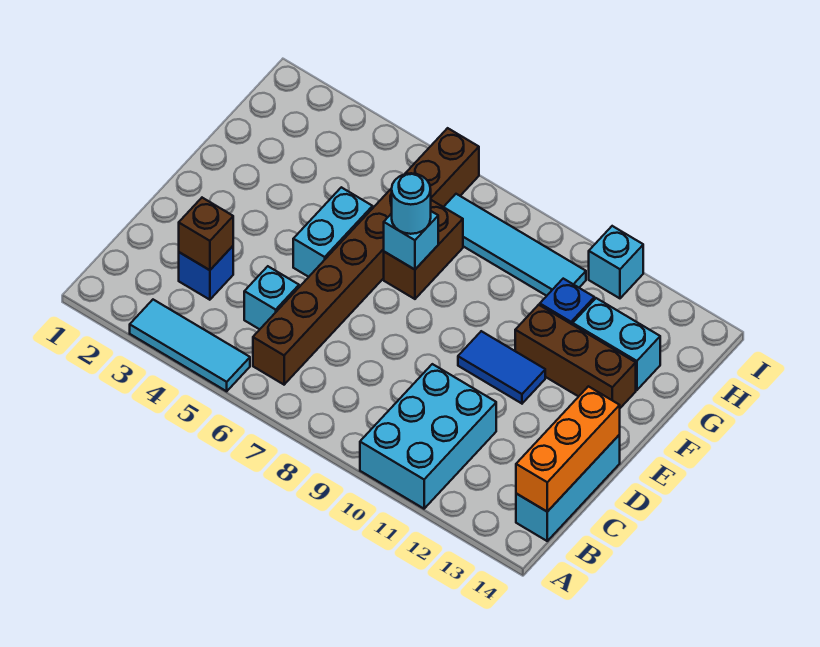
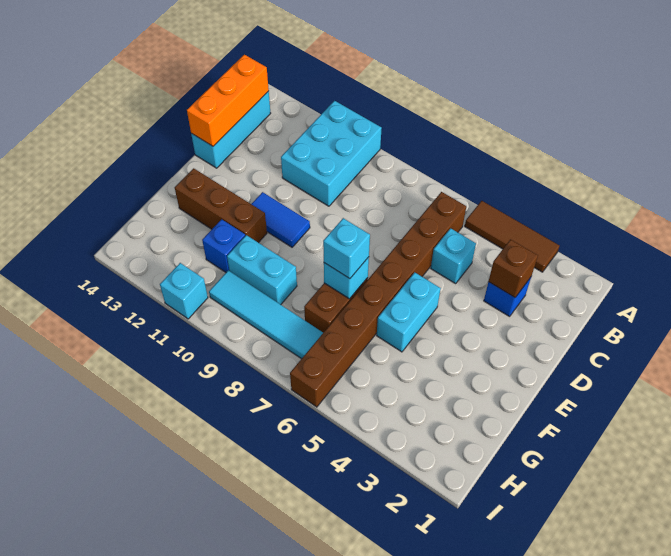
cyan tile A3:A5 level 1 -> brown tile A3:A5 level 1
cyan round brick F7 level 3 -> cyan brick F7 level 3
cyan brick G12:G13 level 1 -> cyan brick G9:G10 level 1

